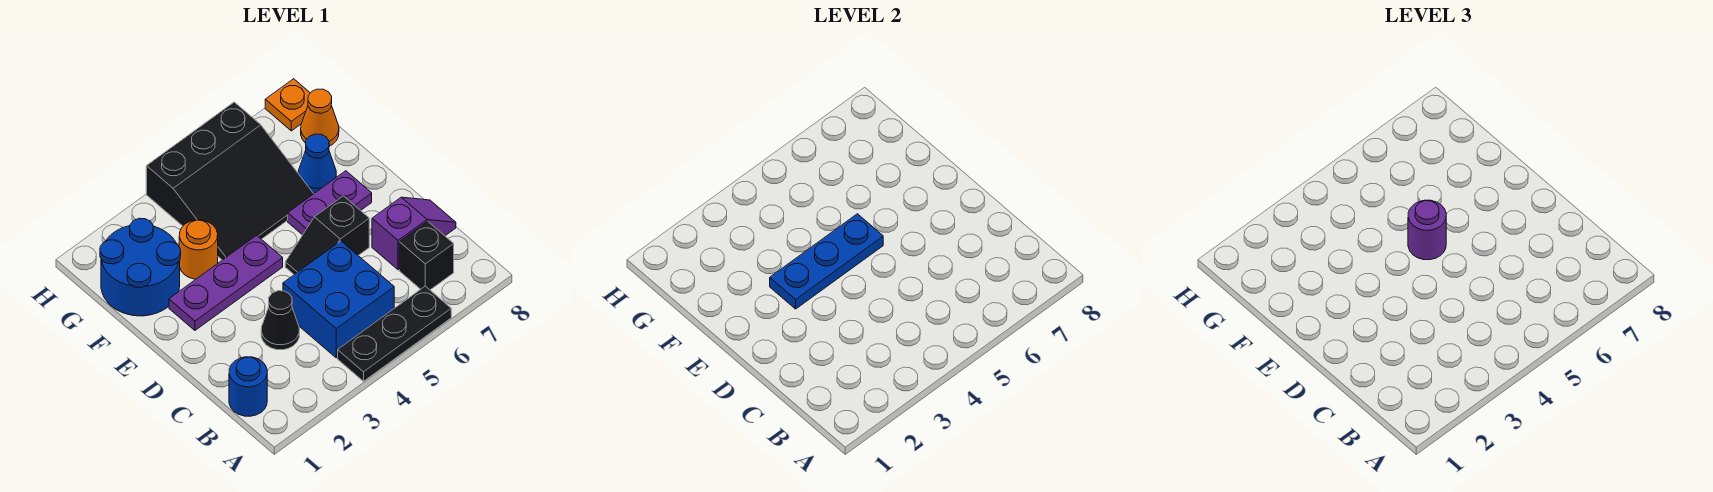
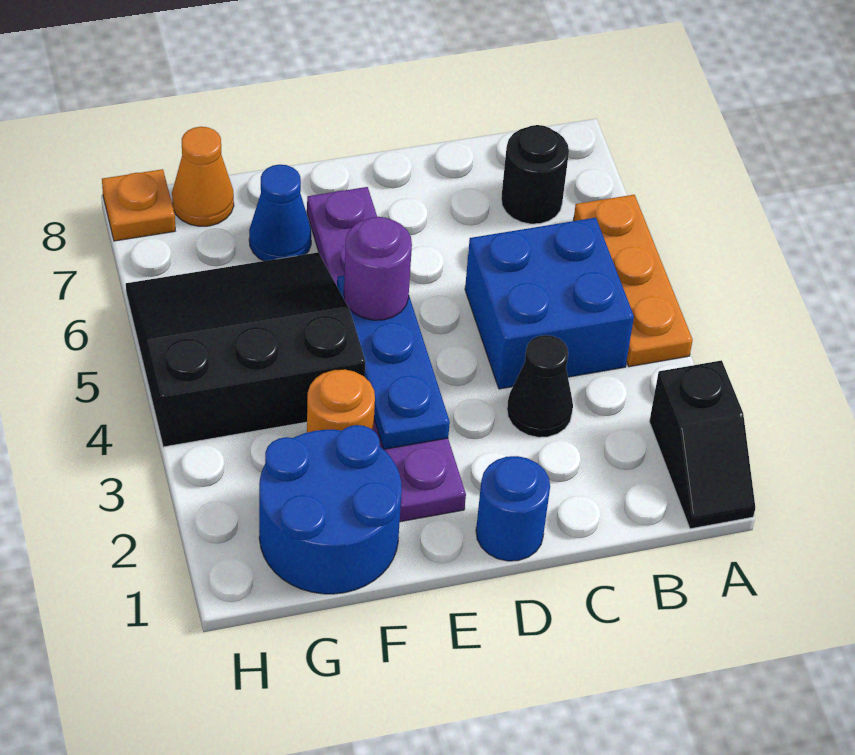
black plate A4:A6 level 1 -> orange plate A4:A6 level 1
blue round brick B1 level 1 -> blue round brick D1 level 1
black brick B7 level 1 -> black round brick B7 level 1
purple slope C7:C8 level 1 top 7 -> none
black slope D5:D6 level 1 top 6 -> black slope A1:A2 level 1 top 2
black slope F4:H6 level 1 top H -> black slope F4:H6 level 1 top 4

